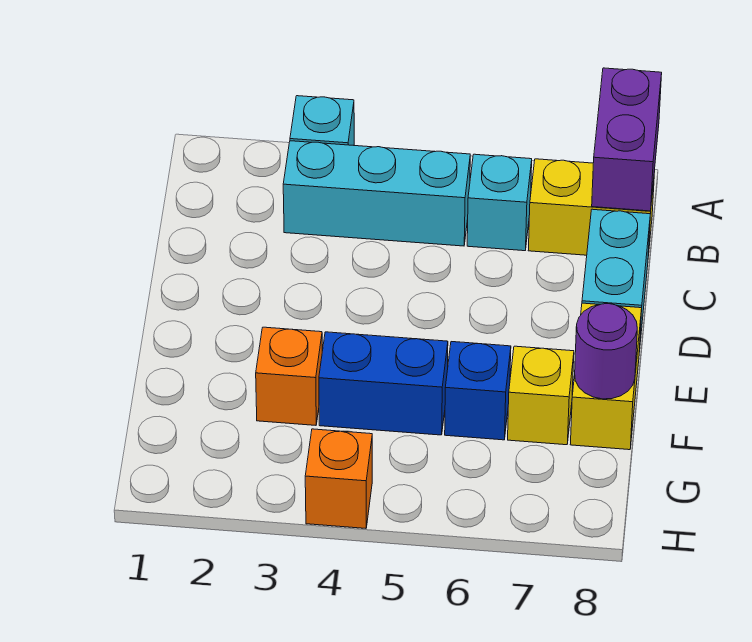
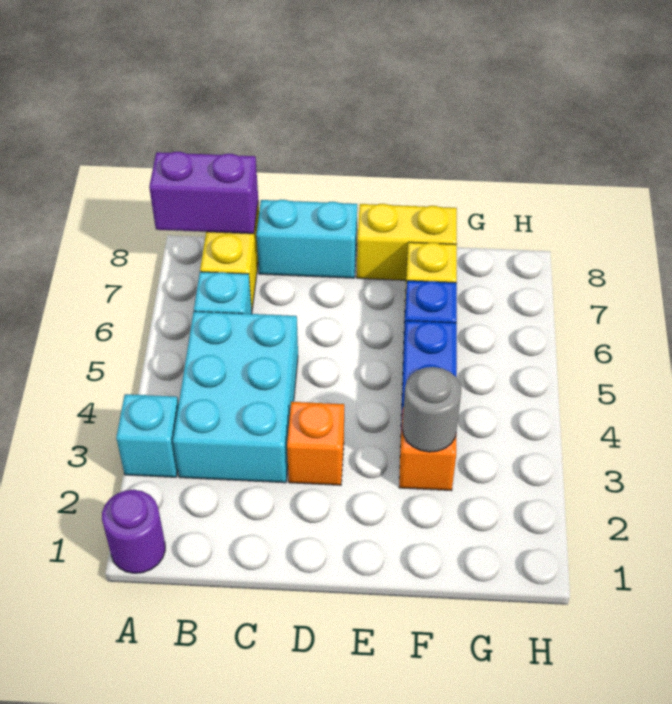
cyan brick B3:B5 level 1 -> cyan brick B3:C5 level 1
none -> grey round brick F3 level 2
purple round brick F8 level 2 -> purple round brick A1 level 1
orange brick H4 level 1 -> orange brick D3 level 1

